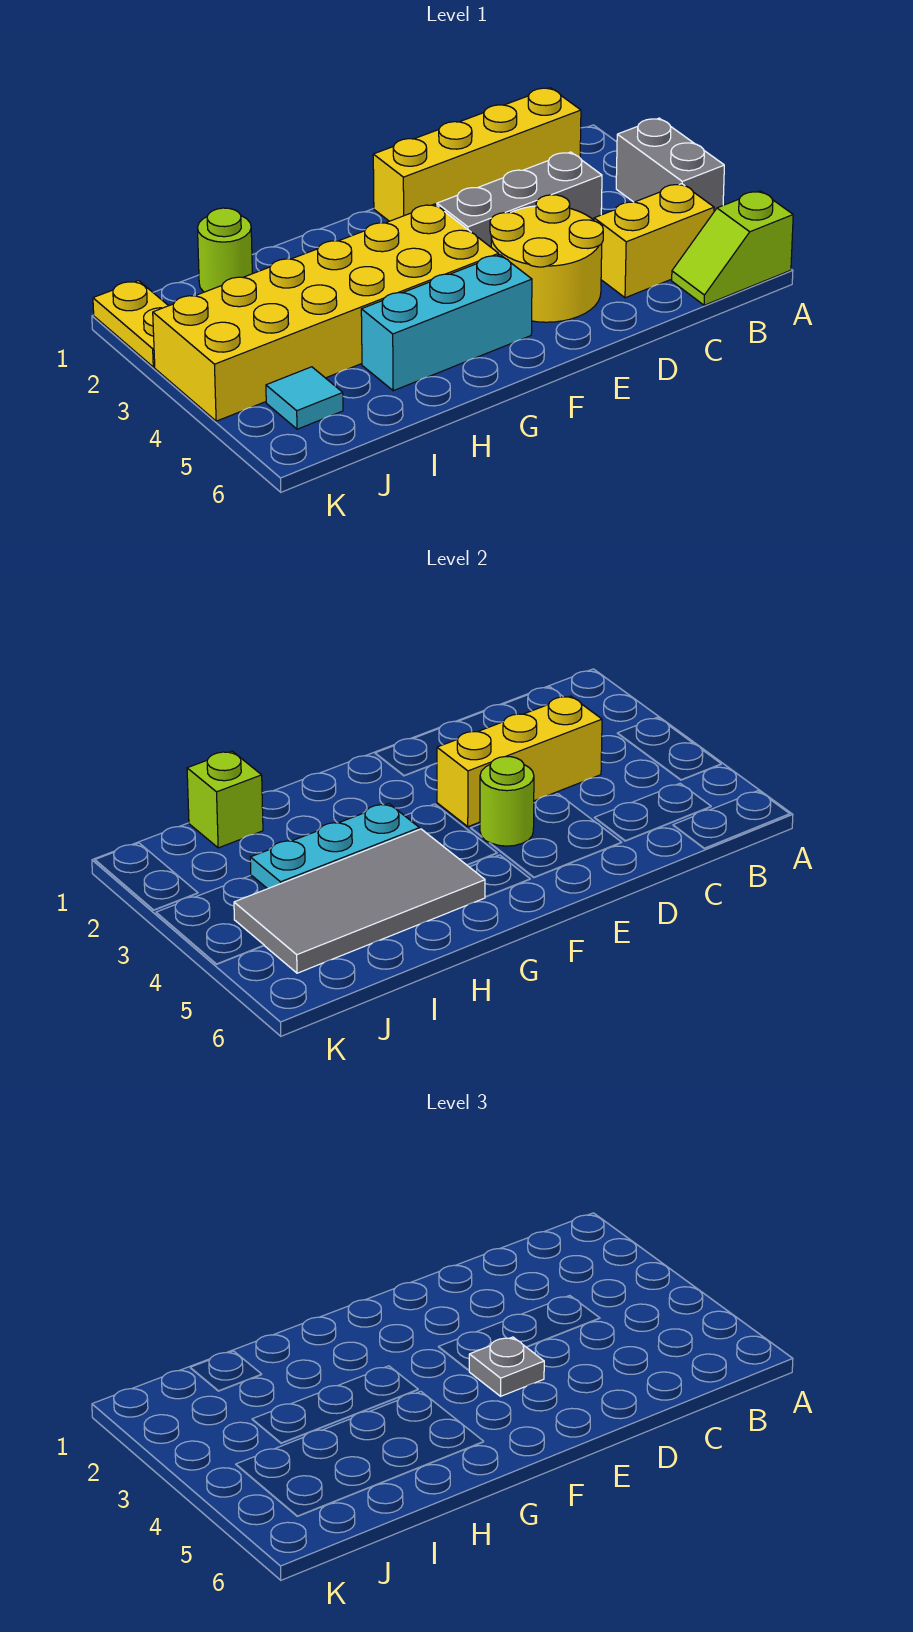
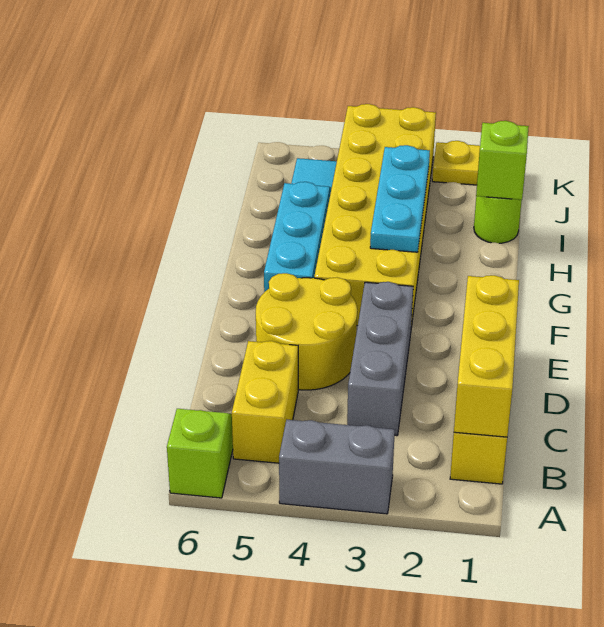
yellow brick C3:E3 level 2 -> yellow brick B1:D1 level 2
lime round brick E4 level 2 -> none
grey plate E4 level 3 -> none
grey tile G4:J5 level 2 -> none

